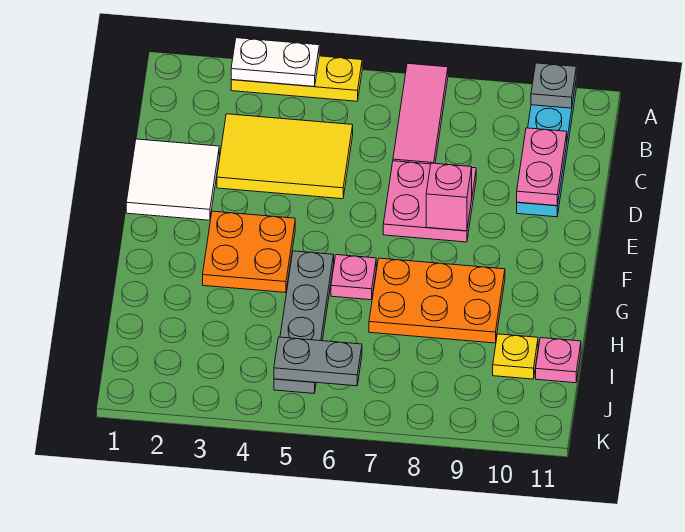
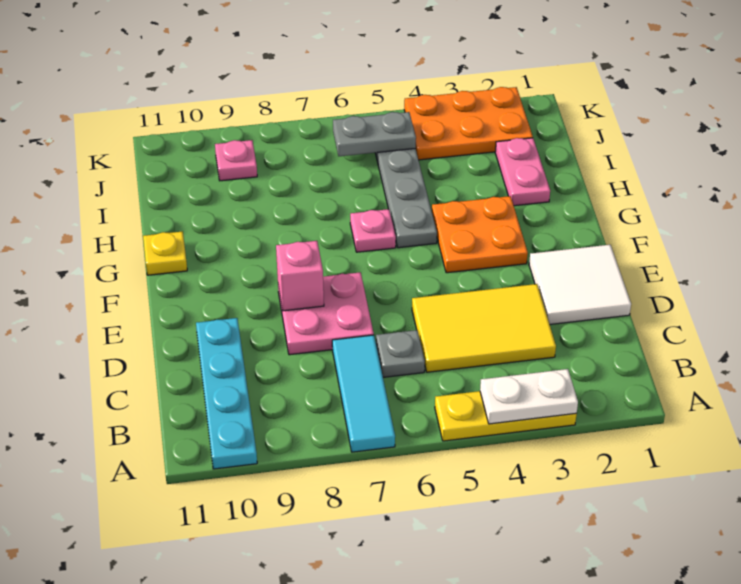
pink tile A7:C7 level 1 -> cyan tile A7:C7 level 1
grey plate A10 level 2 -> grey plate C6 level 1
pink plate C10:D10 level 2 -> pink plate H2:I2 level 1
orange plate G7:H9 level 1 -> orange plate J2:K4 level 1
yellow plate I10 level 1 -> yellow plate G11 level 1
pink plate I11 level 1 -> pink plate J9 level 1

